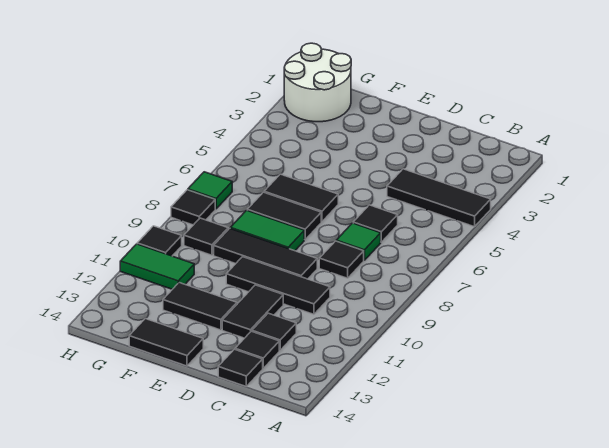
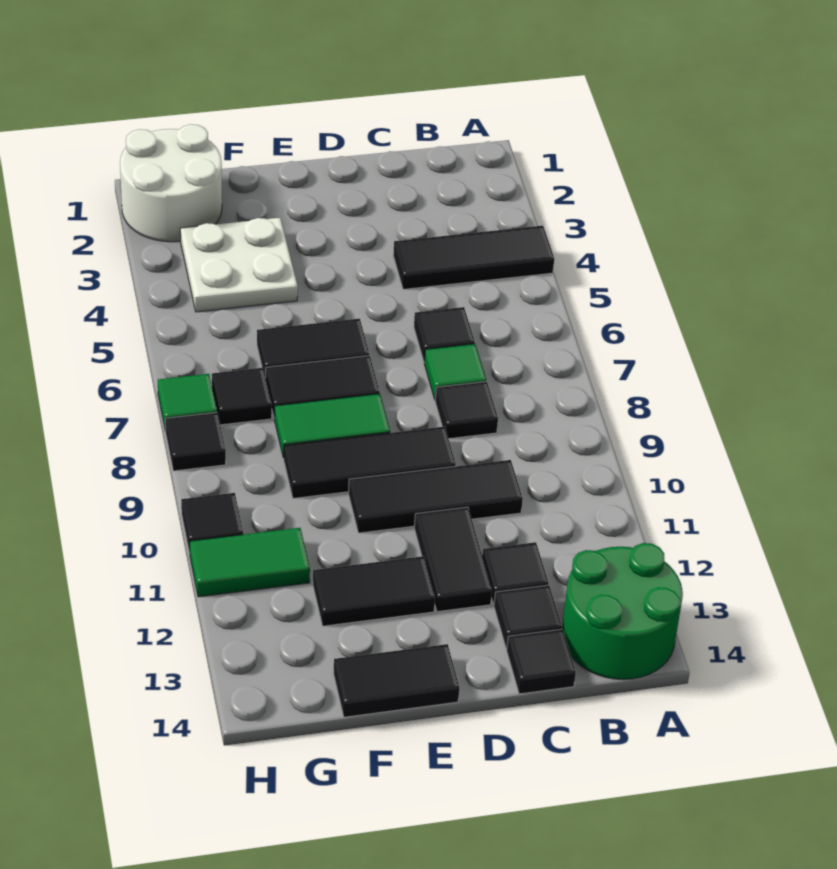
none -> green round brick A13:B14 level 1
none -> white plate F3:G4 level 1
black tile G9 level 1 -> black tile G7 level 1

